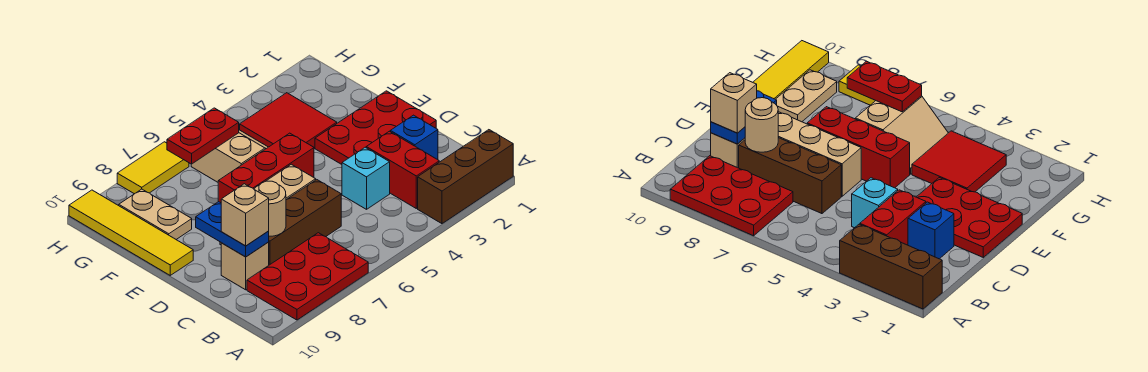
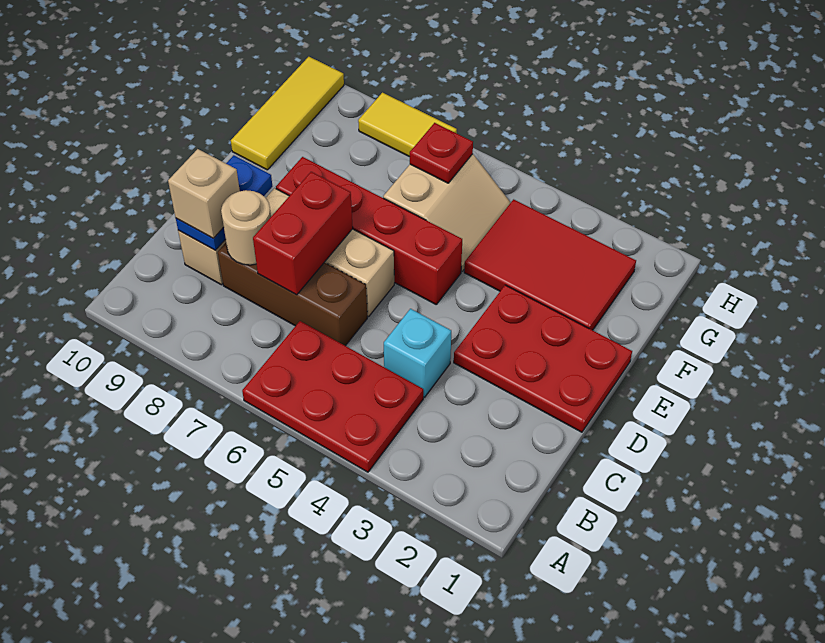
brown brick A1:A3 level 1 -> none
red plate A7:B9 level 1 -> red plate A4:B6 level 1
red brick B3:C3 level 1 -> red brick C7:D7 level 2
blue brick C2 level 1 -> none
red brick E5:E7 level 1 -> red brick E5:E8 level 1
yellow tile E10:H10 level 1 -> yellow tile F10:H10 level 1
red tile F3:G4 level 1 -> red tile F2:G4 level 1
tan plate F9:G9 level 1 -> none
red plate G6:G7 level 2 -> red plate G6 level 2

